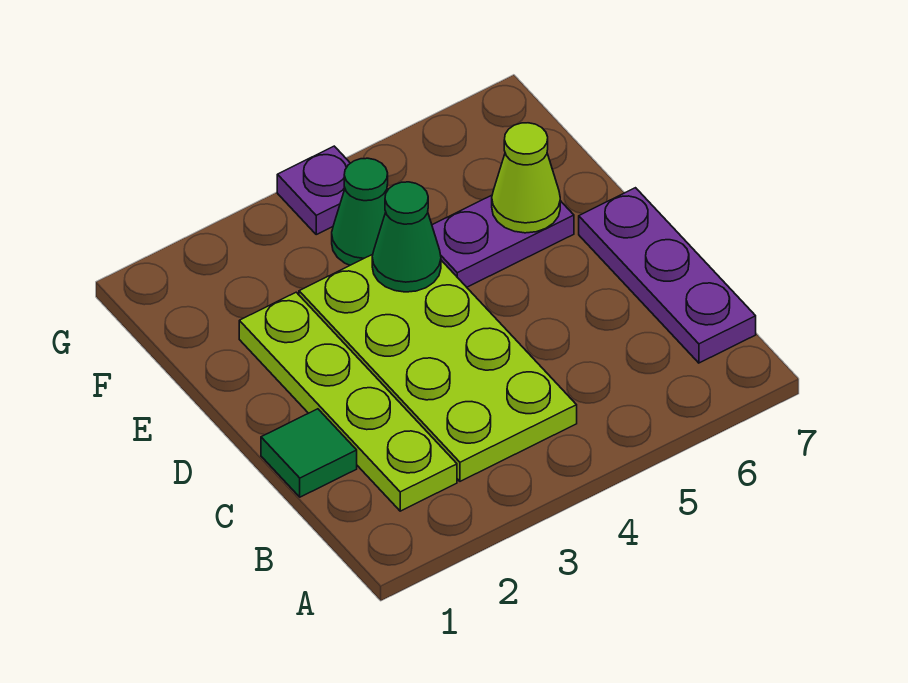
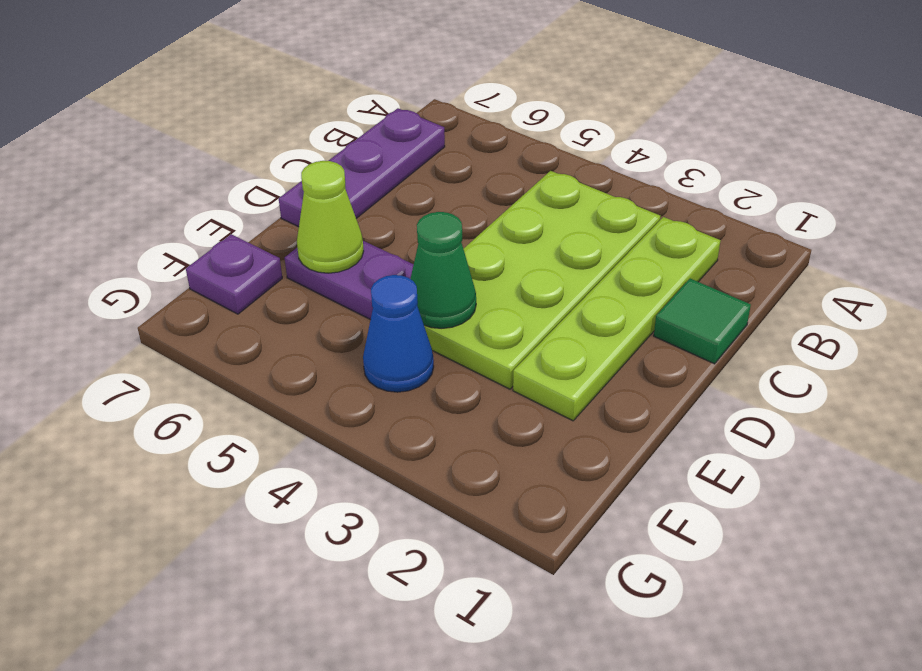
green cone F4 level 1 -> blue cone F4 level 1
purple plate G4 level 1 -> purple plate F7 level 1

